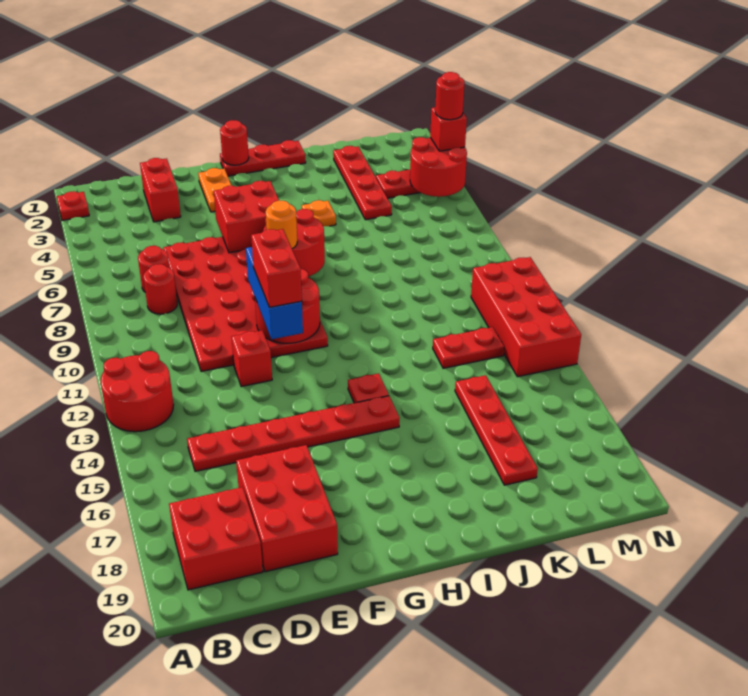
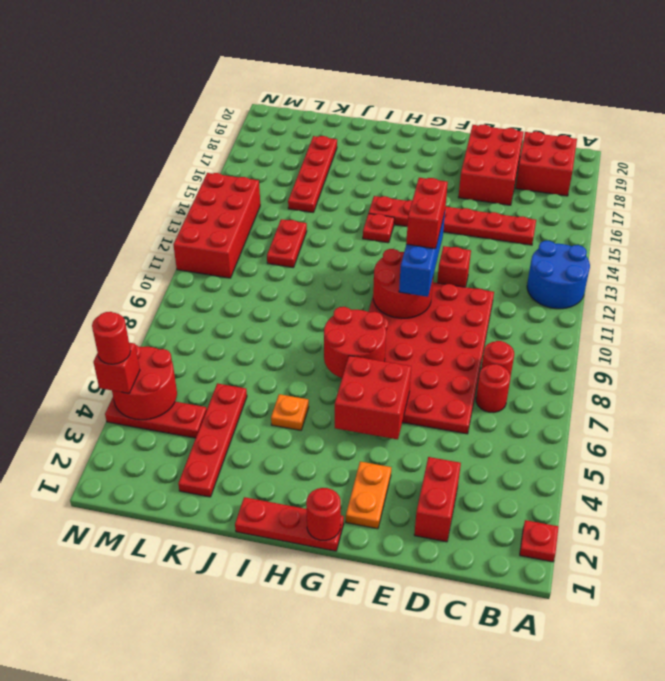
red round brick A12:B13 level 1 -> blue round brick A12:B13 level 1
orange round brick G8 level 3 -> none
red plate K13:L13 level 1 -> red plate K12:K13 level 1

